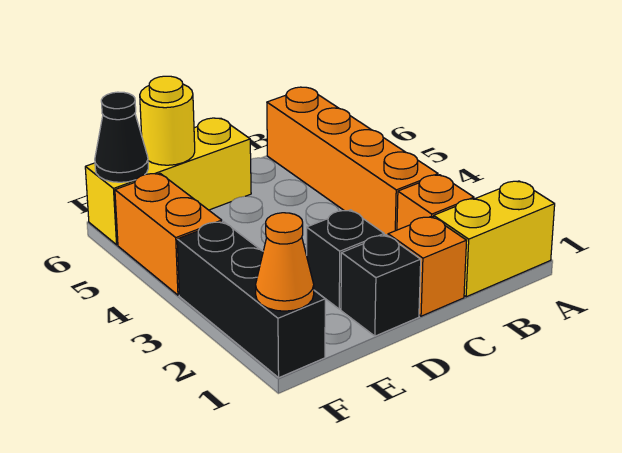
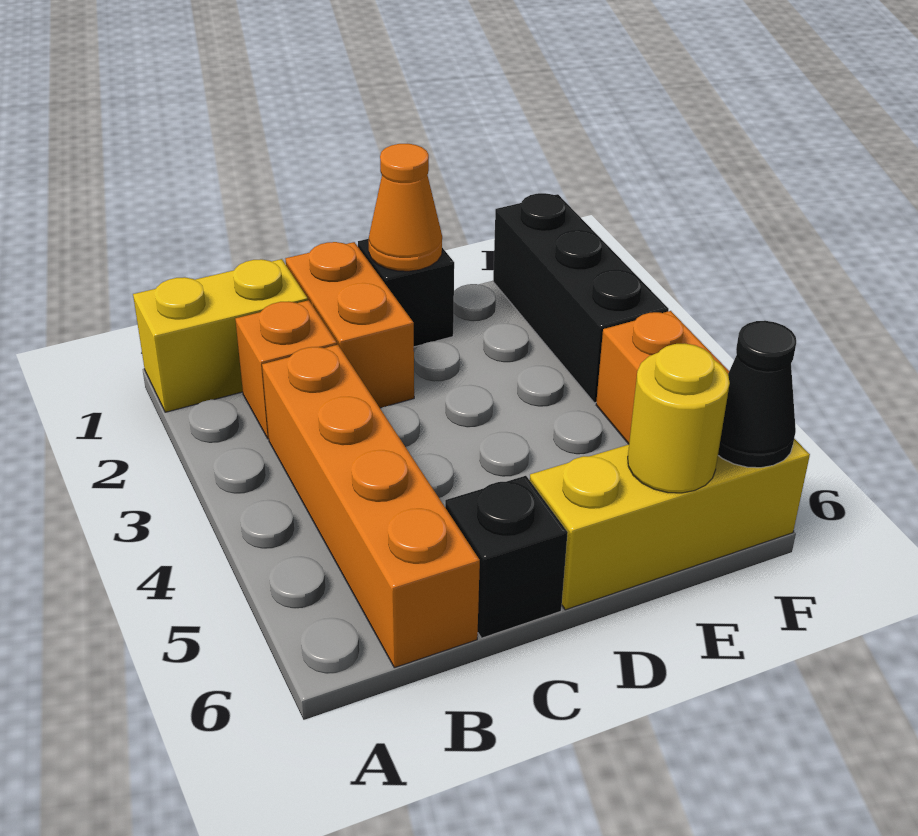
orange brick C1 level 1 -> orange brick C1:C2 level 1
black brick D2 level 1 -> black brick C6 level 1
orange cone F1 level 2 -> orange cone D1 level 2

